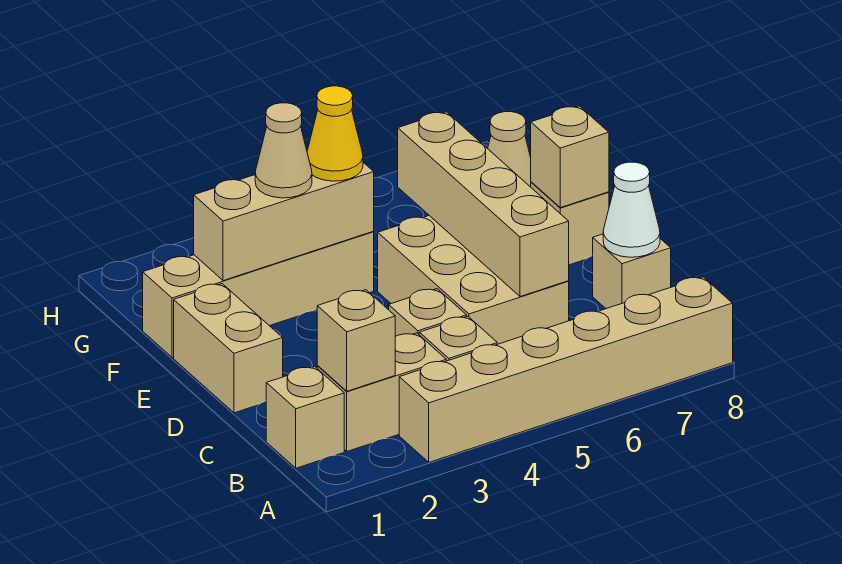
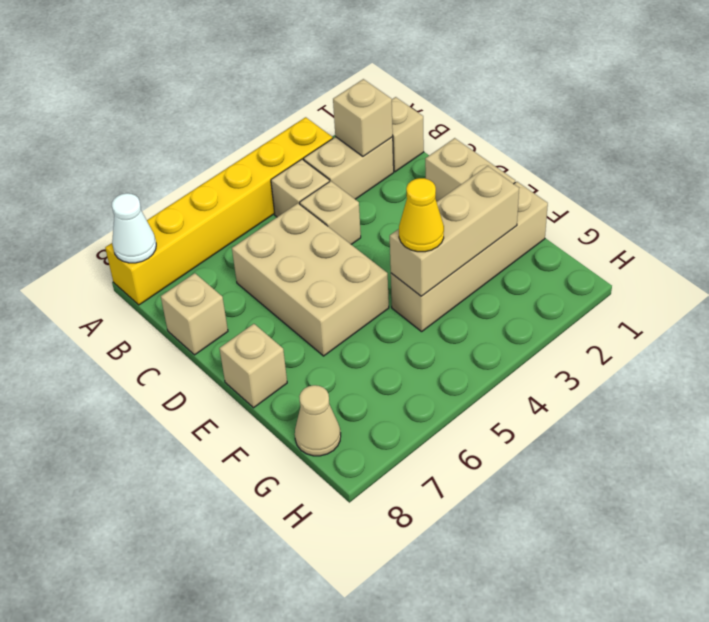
tan brick A3:A8 level 1 -> yellow brick A3:A8 level 1
tan brick C6:F6 level 2 -> none
white cone C8 level 2 -> white cone A8 level 2
tan brick E8 level 2 -> none
tan cone F3 level 3 -> none

